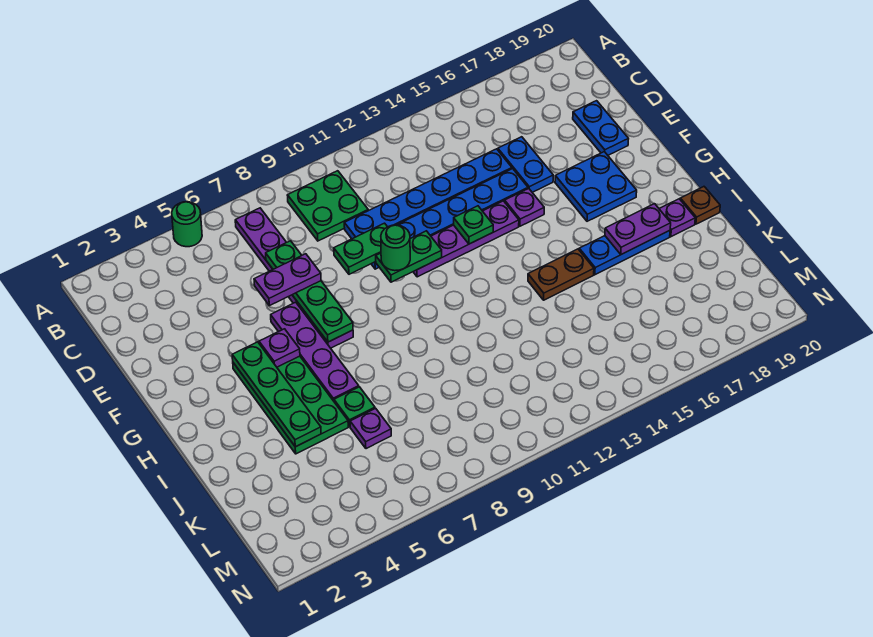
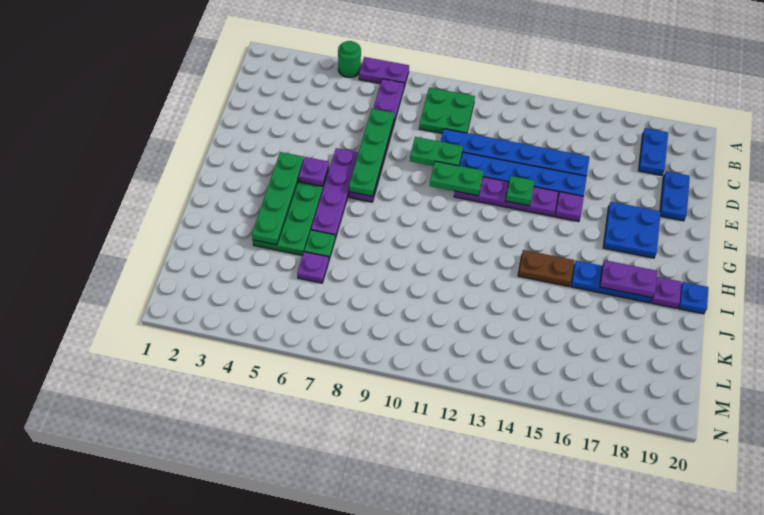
blue plate D16:E16 level 1 -> blue plate B18:C18 level 1
purple plate E6:E7 level 3 -> purple plate A6:A7 level 1
green round brick F10 level 3 -> none
brown plate I20 level 1 -> blue plate I20 level 1

